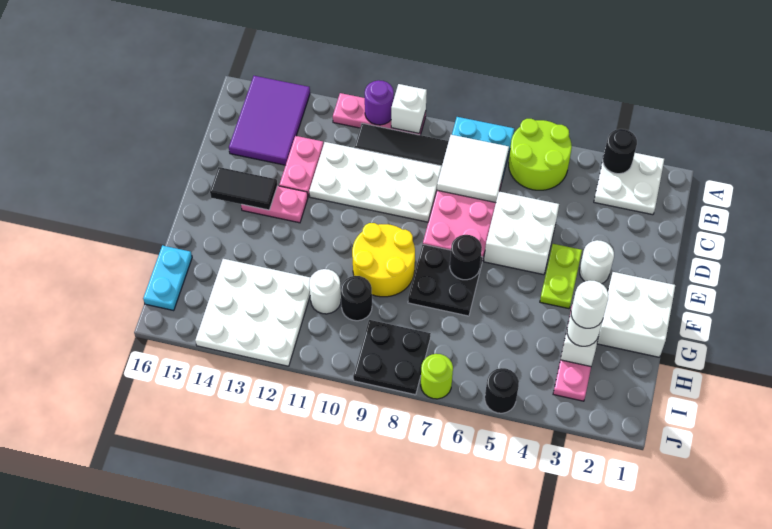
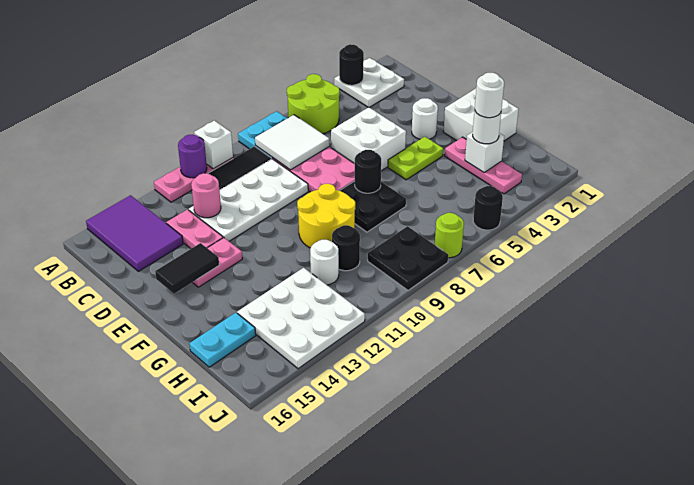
none -> pink round brick C12 level 2
lime plate E4:F4 level 1 -> lime plate F4:F5 level 1
cyan plate H16:I16 level 1 -> cyan plate H15:H16 level 1

